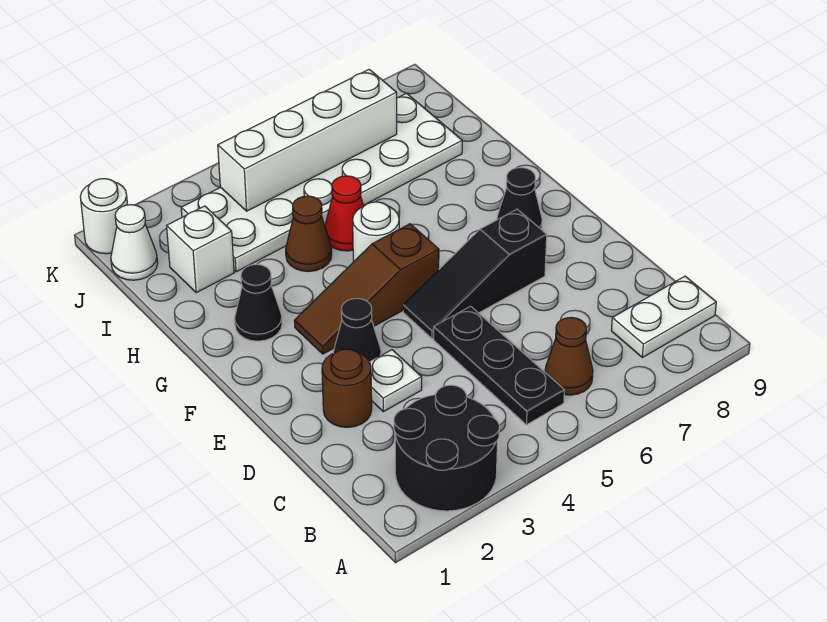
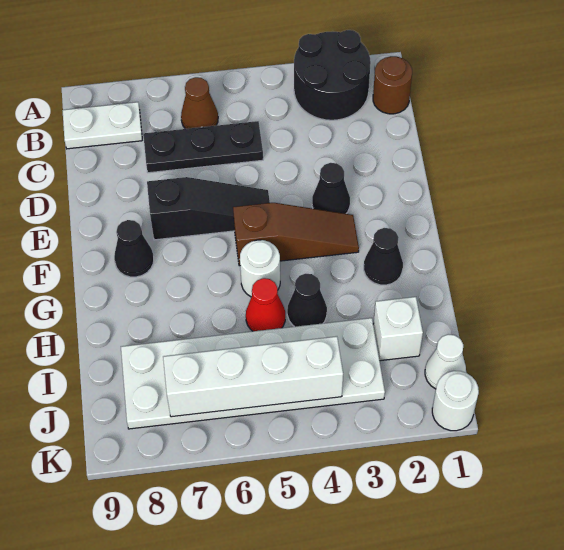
black plate B5:D5 level 1 -> black plate C5:C7 level 1
brown round brick D2 level 1 -> brown round brick B1 level 1
white plate D3 level 1 -> none
brown cone H4 level 1 -> black cone H4 level 1

